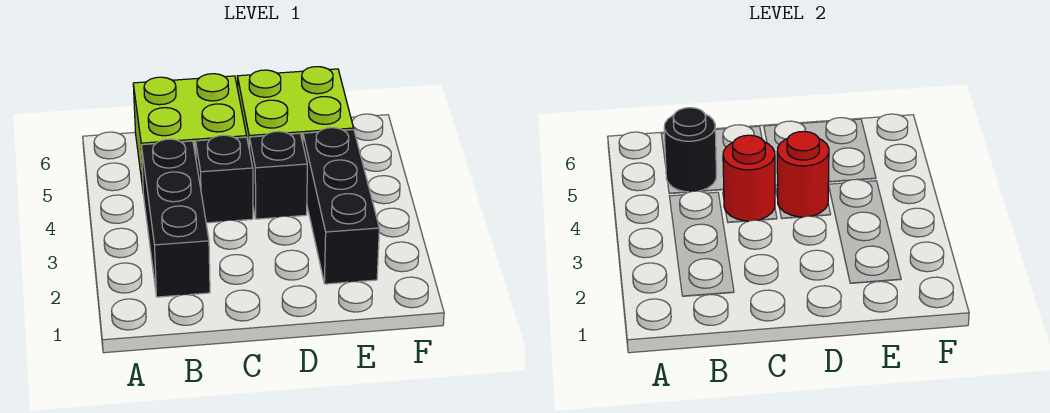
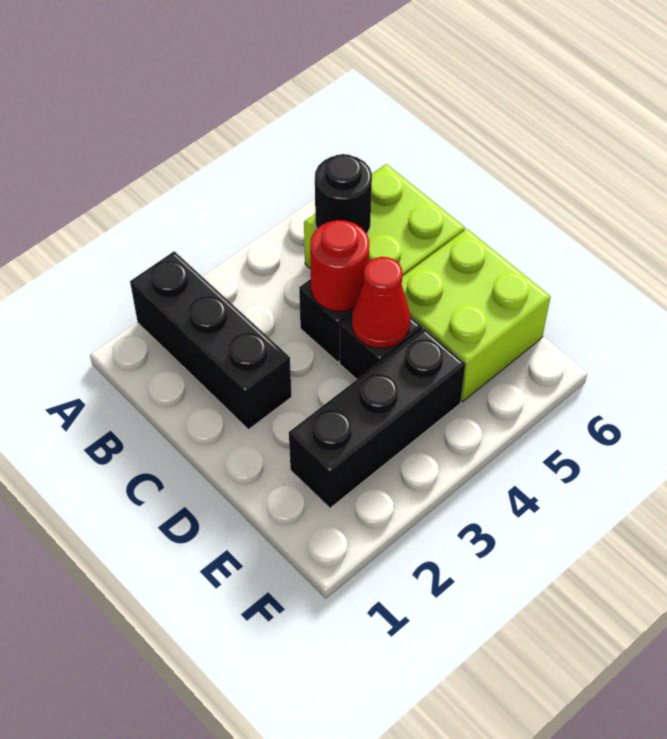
black brick B2:B4 level 1 -> black brick A2:C2 level 1
red round brick D4 level 2 -> red cone D4 level 2

